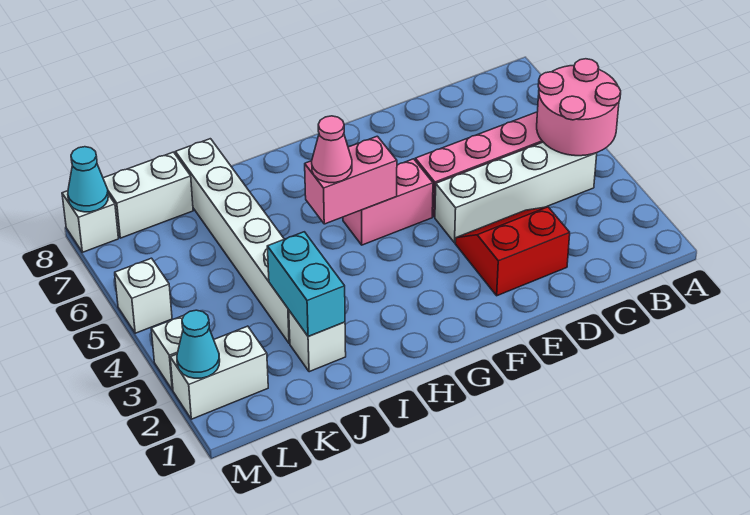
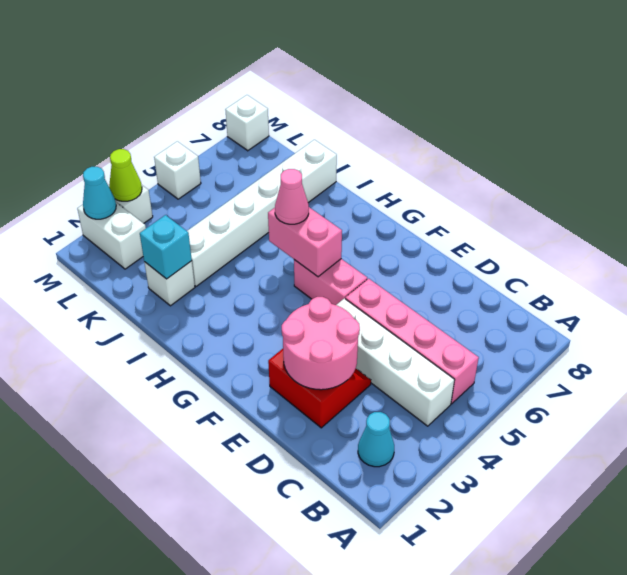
pink round brick A4:B5 level 2 -> pink round brick D2:E3 level 2
cyan brick J2:J3 level 2 -> cyan brick J2 level 2
white brick K8:L8 level 1 -> none
none -> lime cone M3 level 2
cyan cone M8 level 2 -> cyan cone B2 level 1

